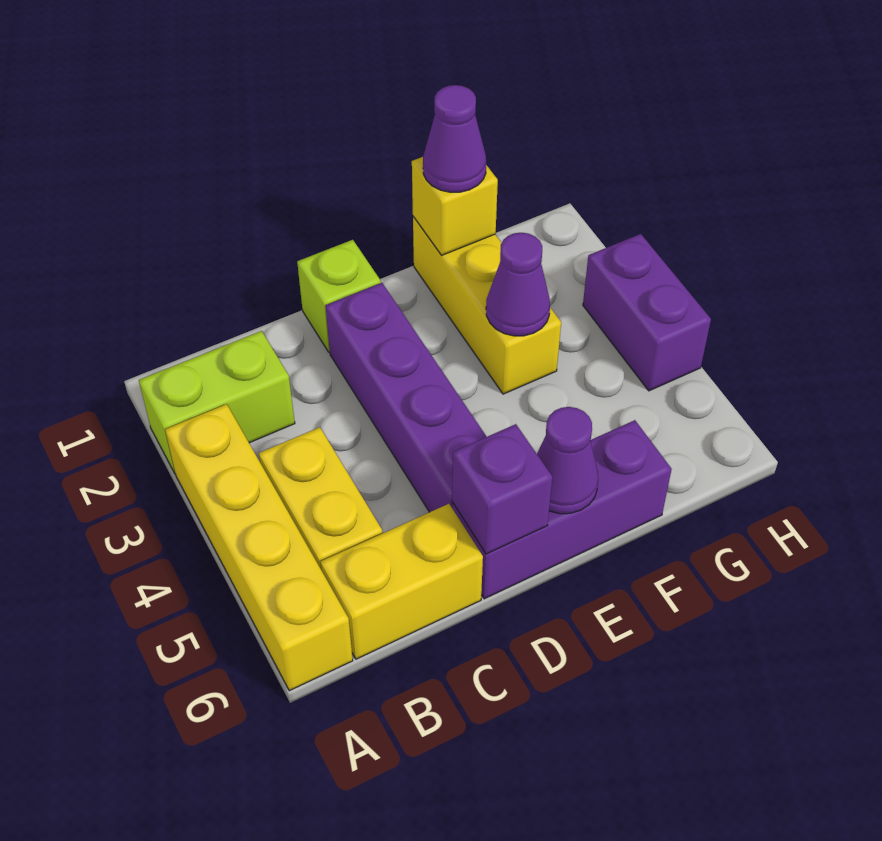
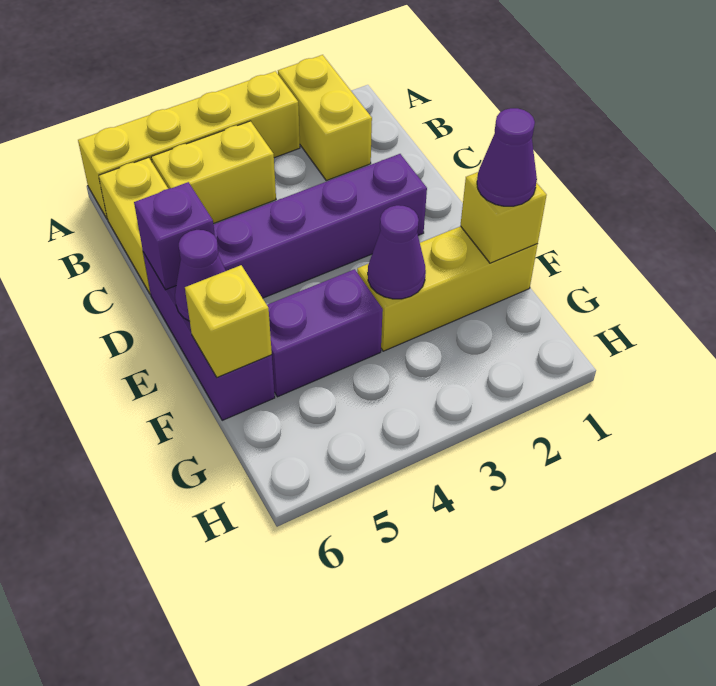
lime brick A2:B2 level 1 -> yellow brick A2:B2 level 1
lime brick D1 level 1 -> none
none -> yellow brick F6 level 2
purple brick H3:H4 level 1 -> purple brick F4:F5 level 1

